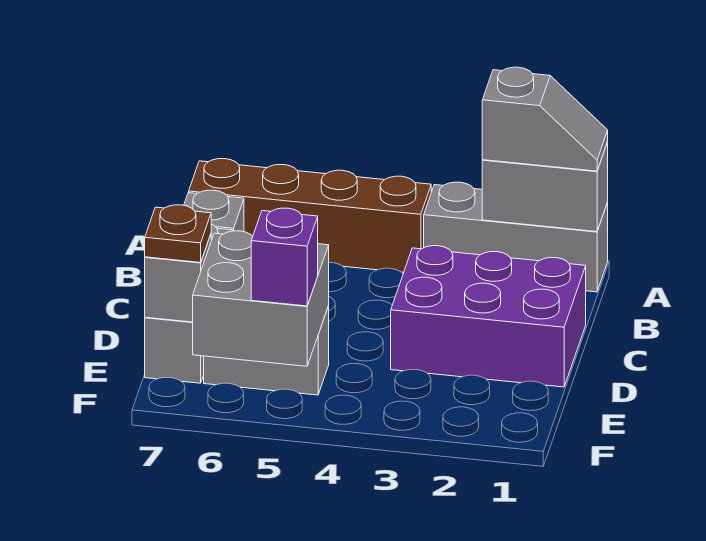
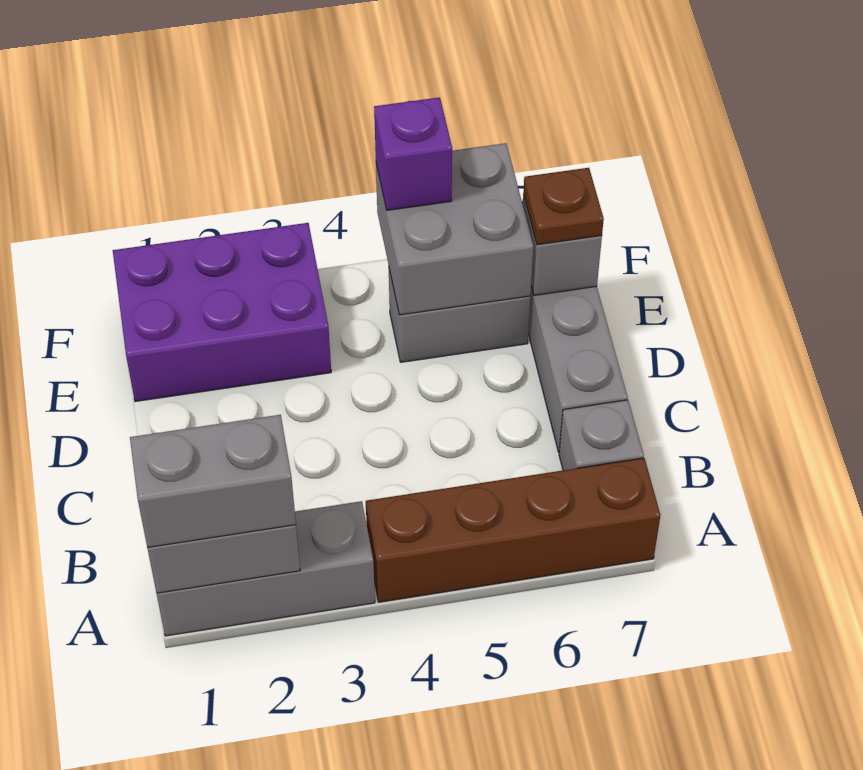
grey slope A1:A2 level 3 top 2 -> grey brick A1:A2 level 3
purple brick C1:D3 level 1 -> purple brick E1:F3 level 1

